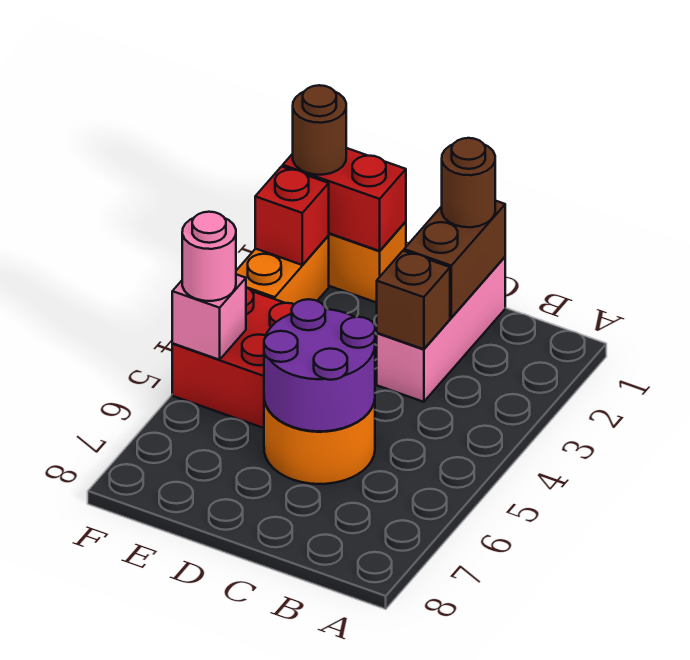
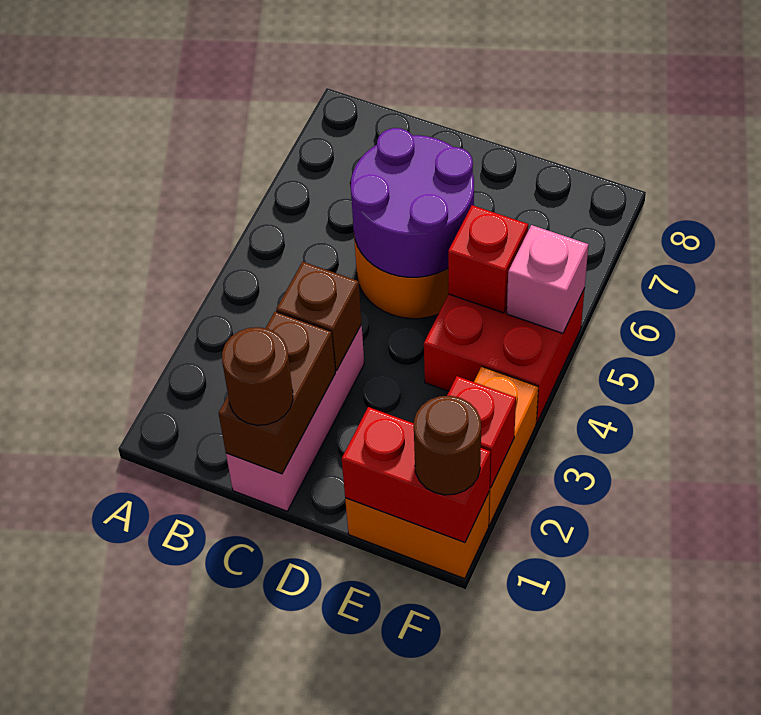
none -> red brick E5 level 2
pink round brick F5 level 3 -> none

